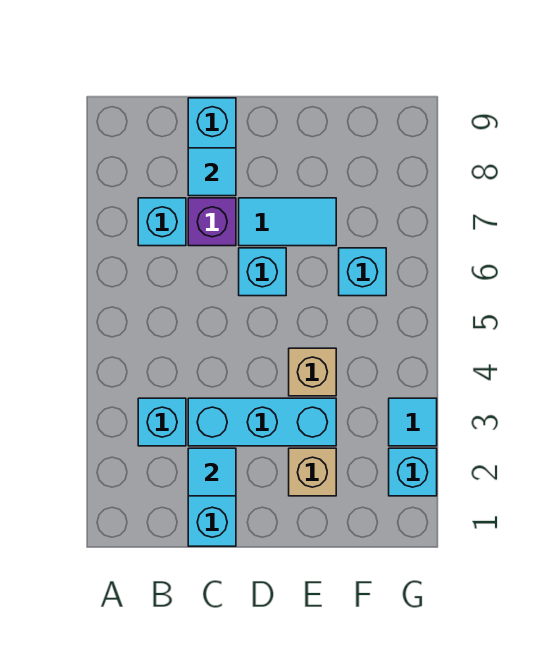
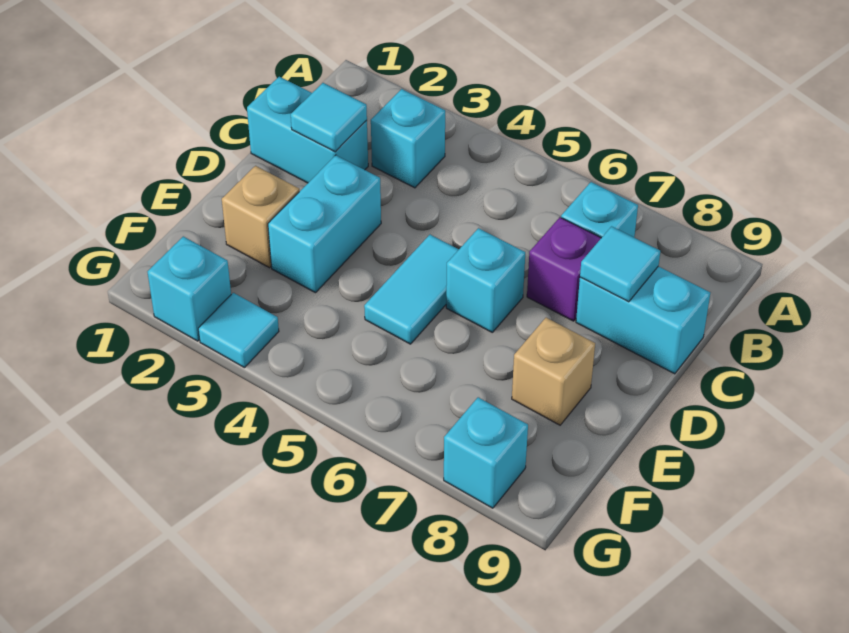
cyan brick C3:E3 level 1 -> cyan brick D3:E3 level 1
cyan tile D7:E7 level 1 -> cyan tile D5:E5 level 1
tan brick E4 level 1 -> tan brick E8 level 1
cyan brick F6 level 1 -> cyan brick G8 level 1

